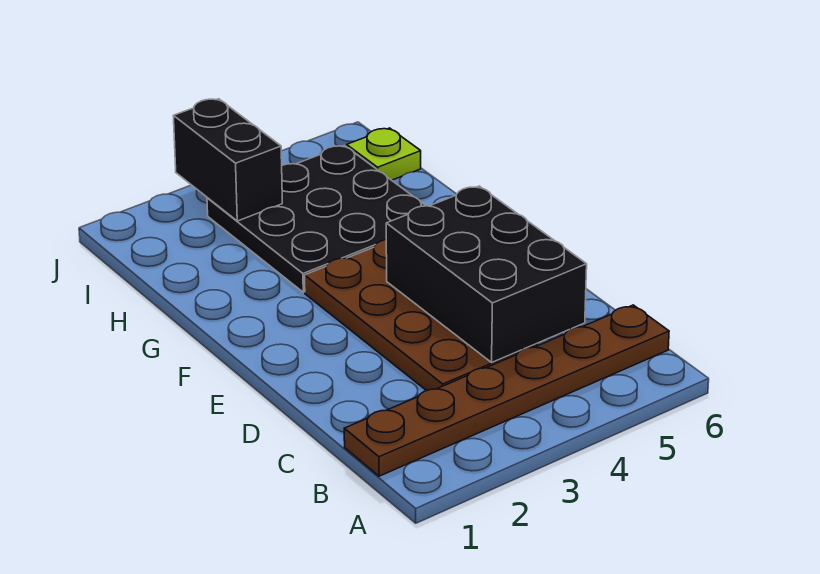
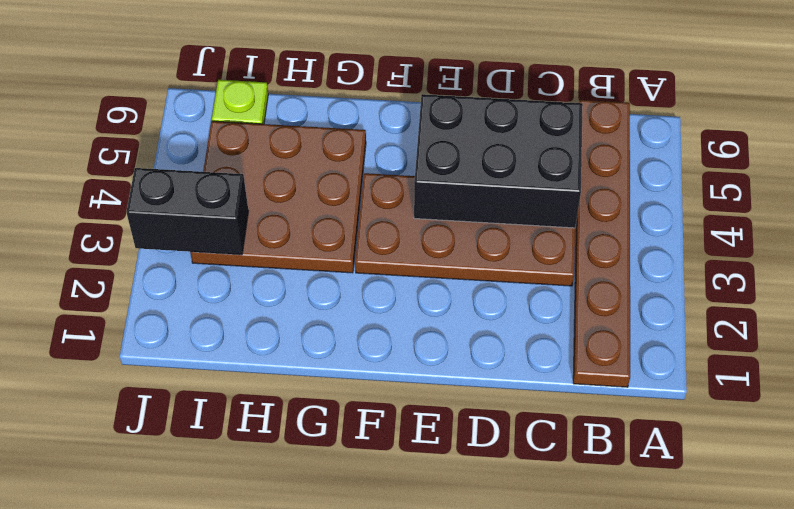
black plate G3:I5 level 1 -> brown plate G3:I5 level 1

